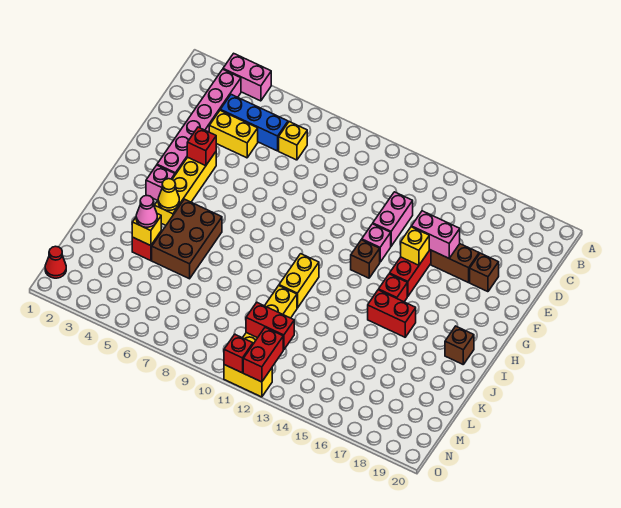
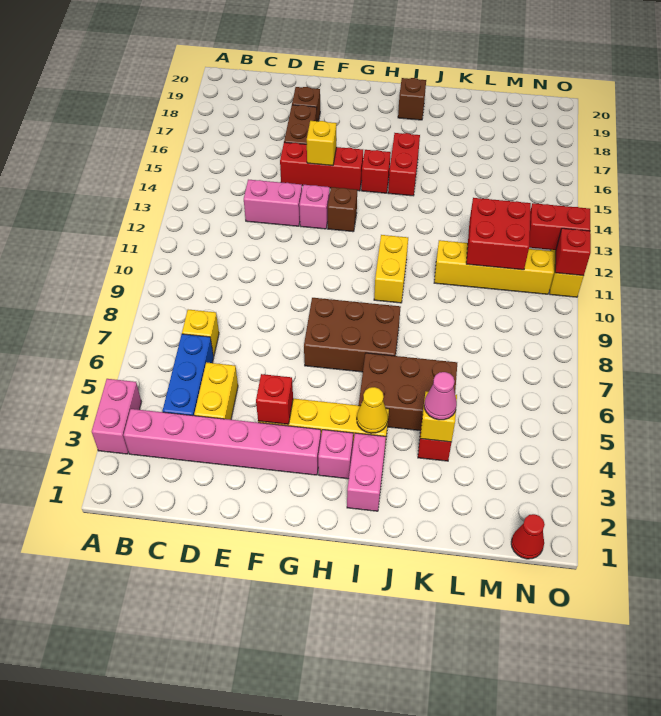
pink brick E15:E16 level 2 -> pink brick I2:I3 level 1
none -> brown brick G7:I8 level 1
yellow brick I11:J11 level 1 -> yellow brick I10:I11 level 1
red brick M11:M12 level 2 -> red brick L11:M12 level 2

